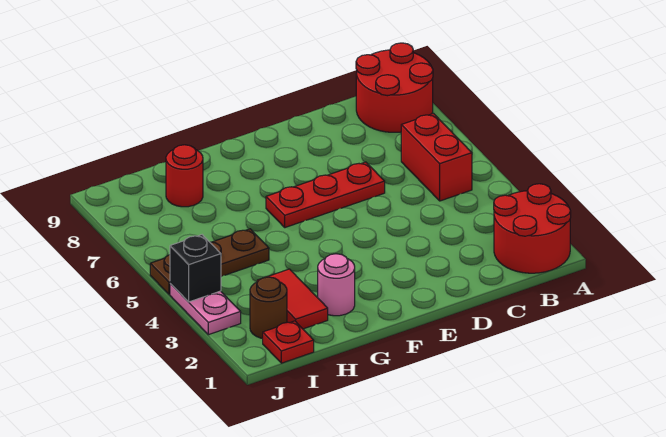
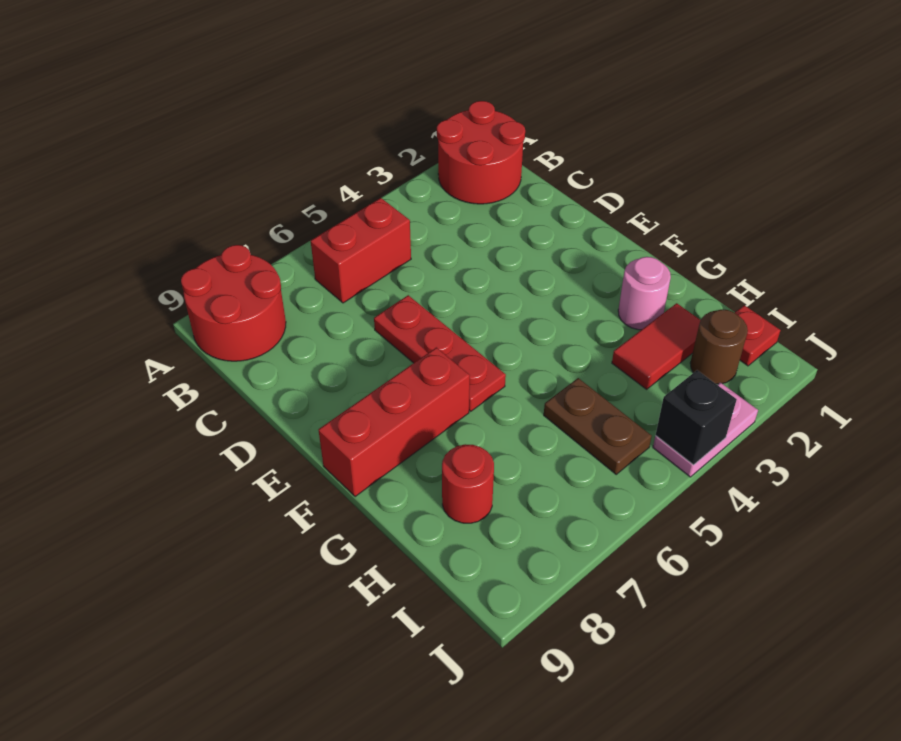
none -> red brick F7:F9 level 1
brown plate H5:J5 level 1 -> brown plate H5:I5 level 1

